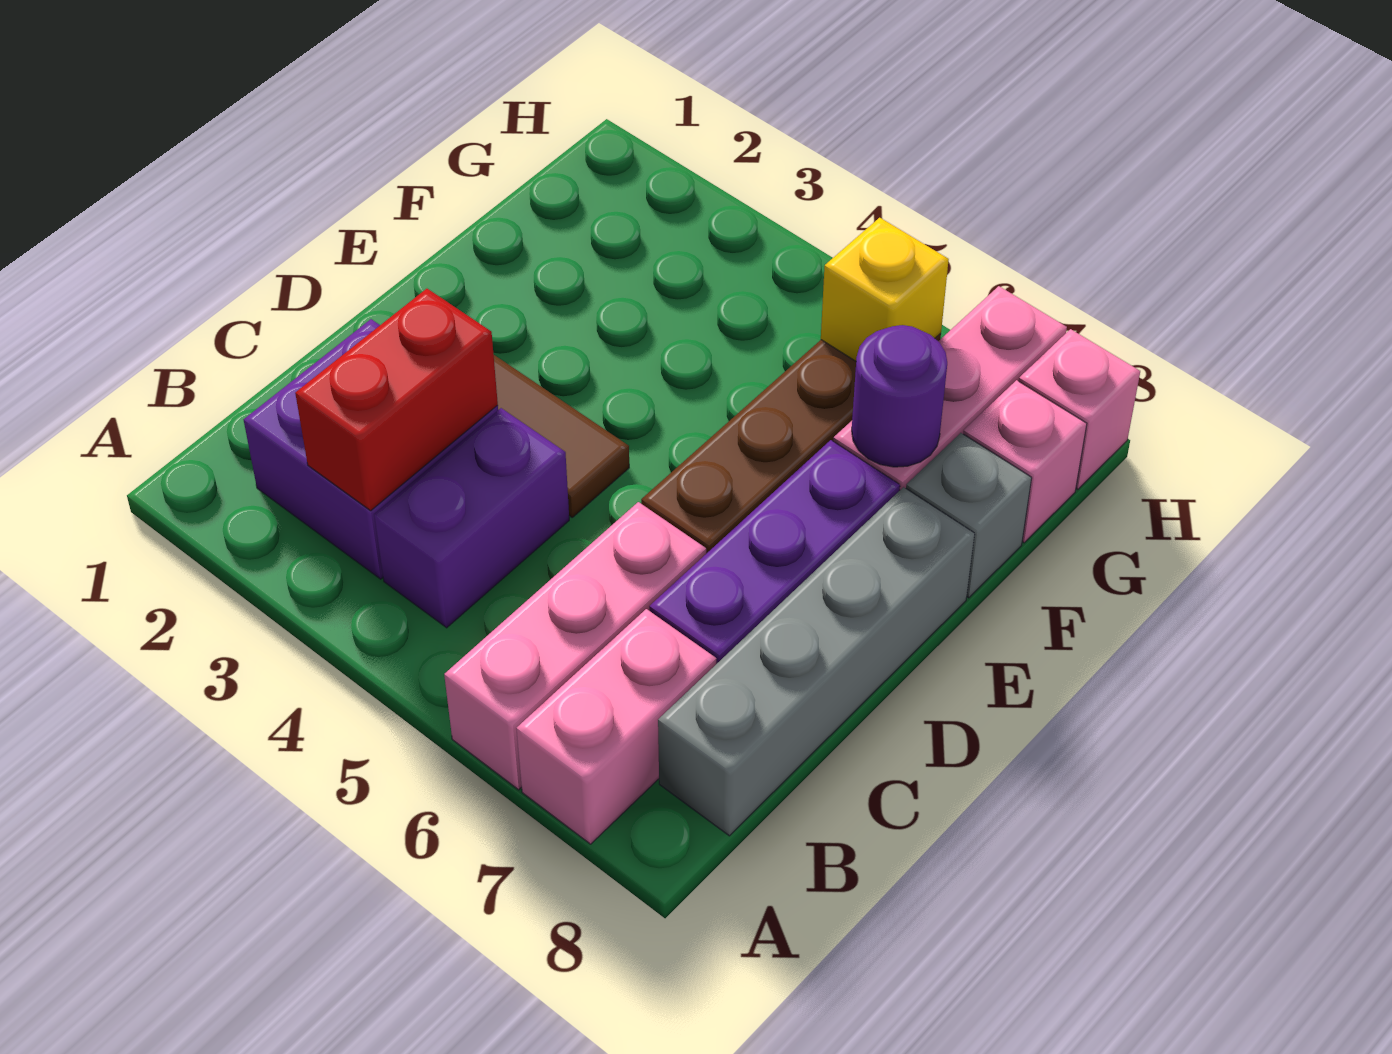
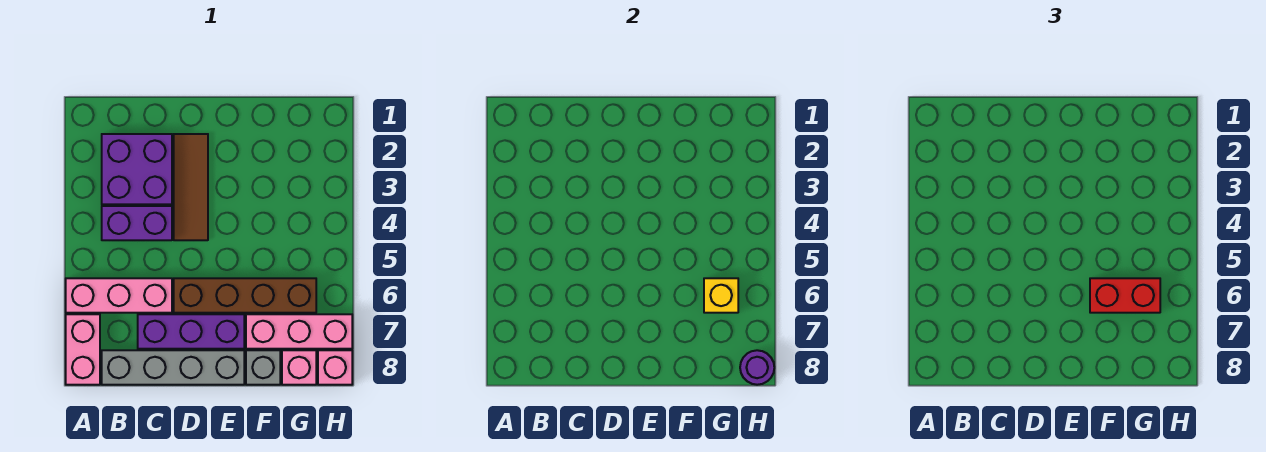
pink brick A7:B7 level 1 -> pink brick A7:A8 level 1
red brick B3:C3 level 2 -> red brick F6:G6 level 3
purple round brick F7 level 2 -> purple round brick H8 level 2

